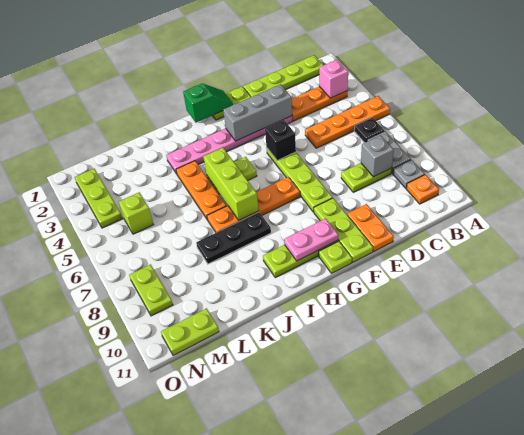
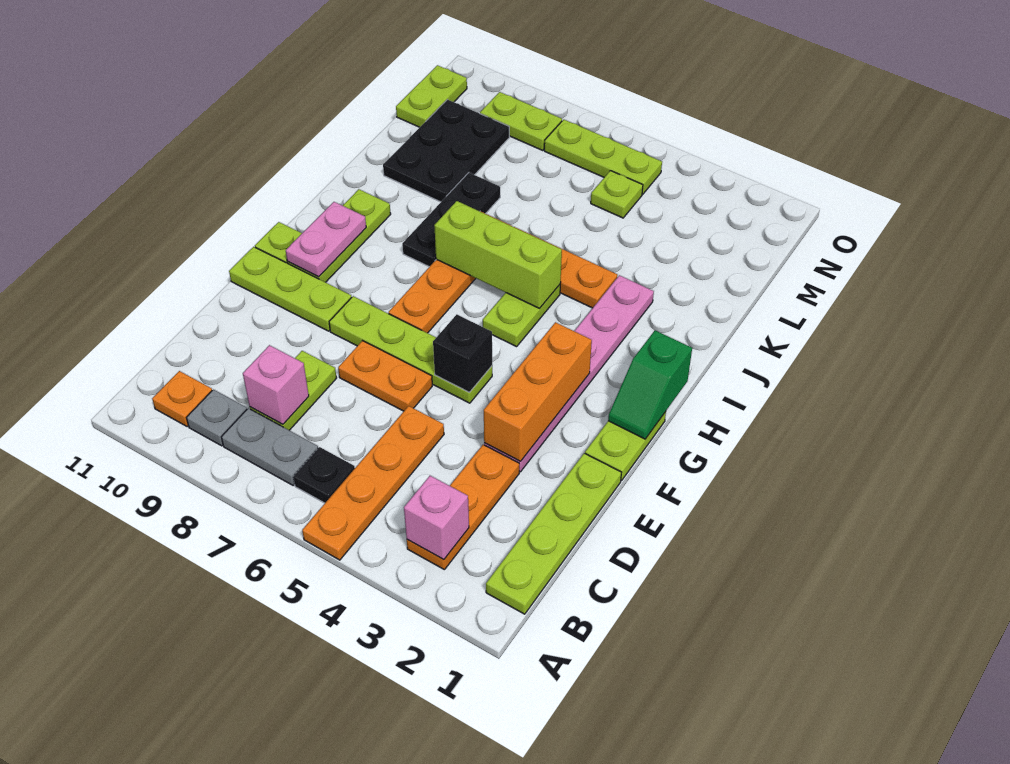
grey brick C8 level 2 -> pink brick C8 level 2
grey brick E3:G3 level 2 -> orange brick E3:G3 level 2
orange plate E10:E11 level 1 -> orange plate E6:E7 level 1
none -> black plate K9:M10 level 1
lime brick M5 level 1 -> lime plate M5 level 1
lime plate N2:N4 level 1 -> lime plate N5:N7 level 1

